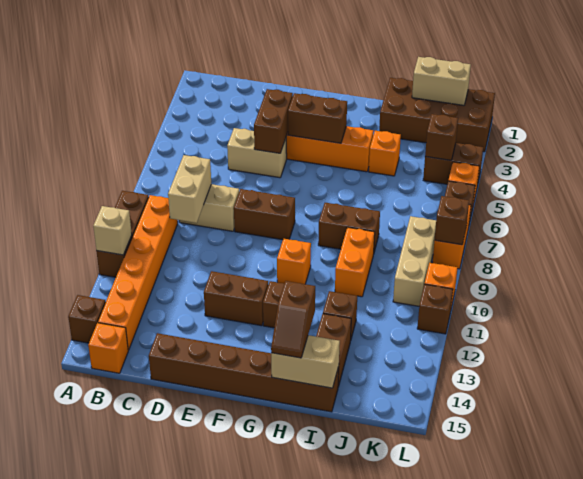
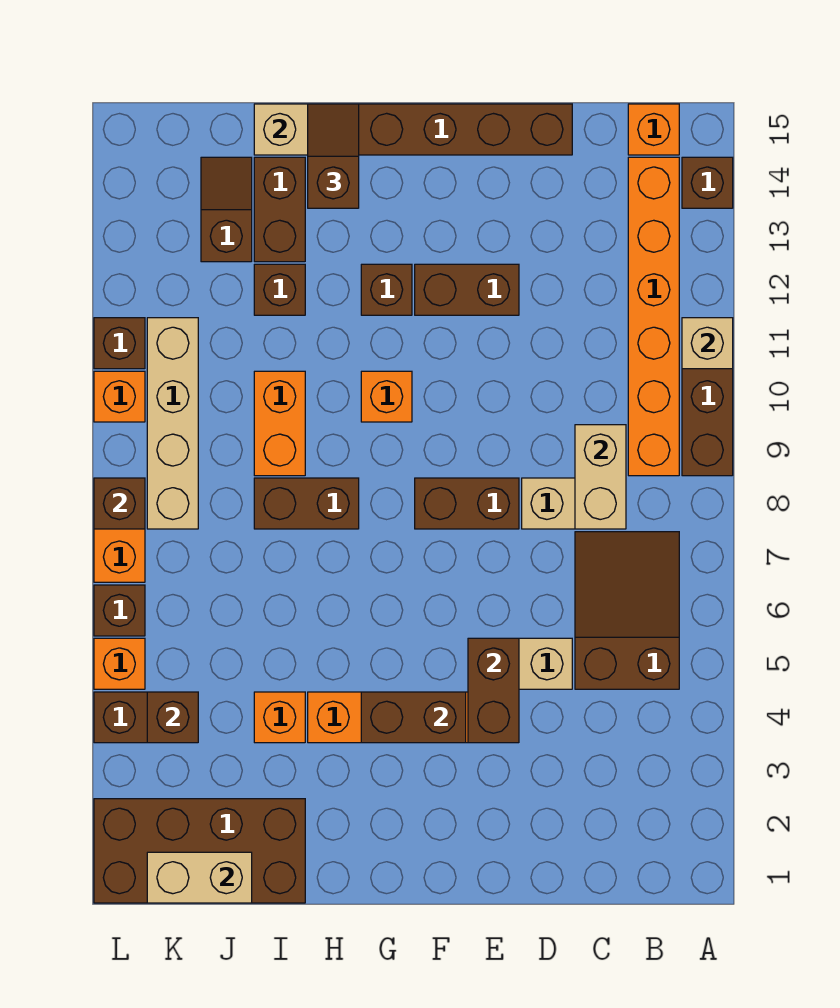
none -> brown slope B5:C7 level 1 top 5
none -> brown slope J13:J14 level 1 top 13
tan brick K8:K10 level 1 -> tan brick K8:K11 level 1

